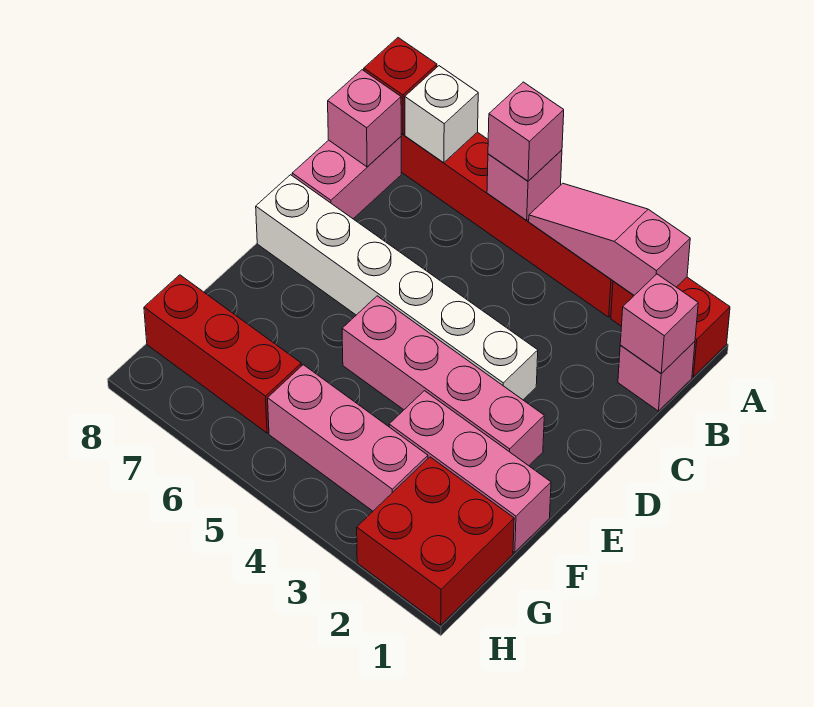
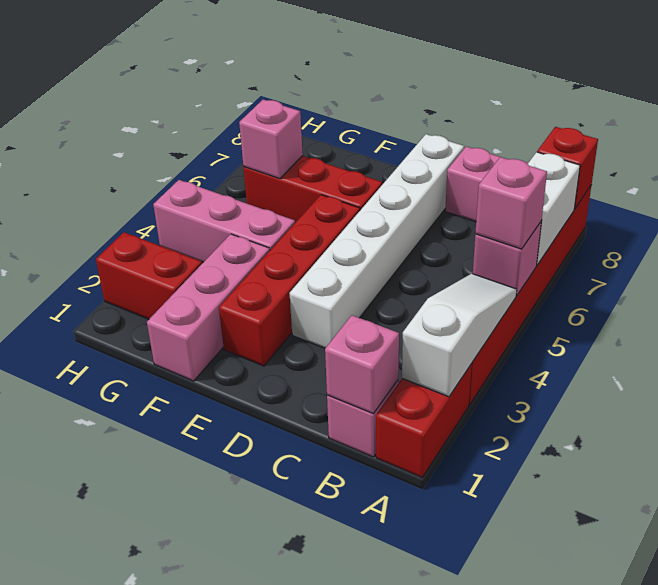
pink slope A2:A4 level 2 top 2 -> white slope A2:A4 level 2 top 2
white brick A7 level 2 -> white brick A6:A7 level 2
pink brick B8 level 2 -> pink brick G6 level 2
pink brick E2:E5 level 1 -> red brick E2:E5 level 1
red brick G1:H2 level 1 -> red brick G2:H2 level 1
pink brick G3:G5 level 1 -> pink brick F4:H4 level 1
red brick G6:G8 level 1 -> red brick E6:G6 level 1

